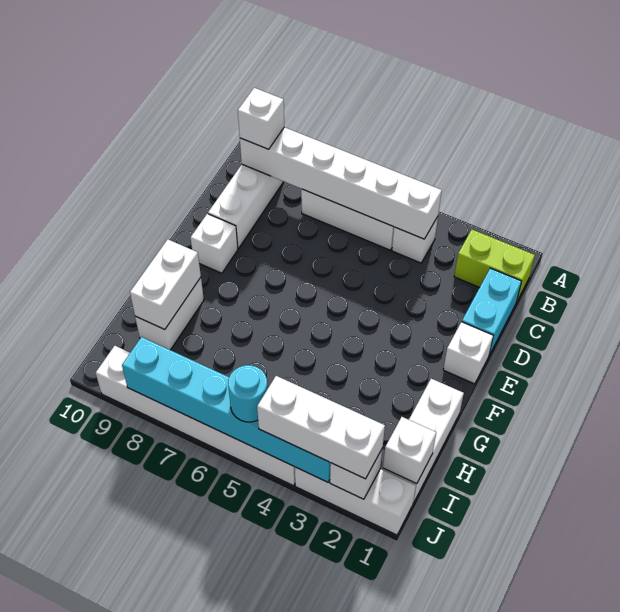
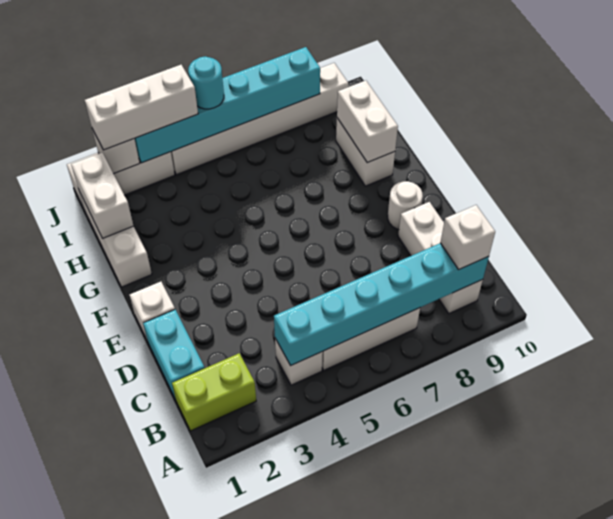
white brick B4:B9 level 2 -> cyan brick B4:B9 level 2
white brick E9 level 1 -> white round brick E9 level 1
white brick I1 level 2 -> white brick H1:I1 level 2

